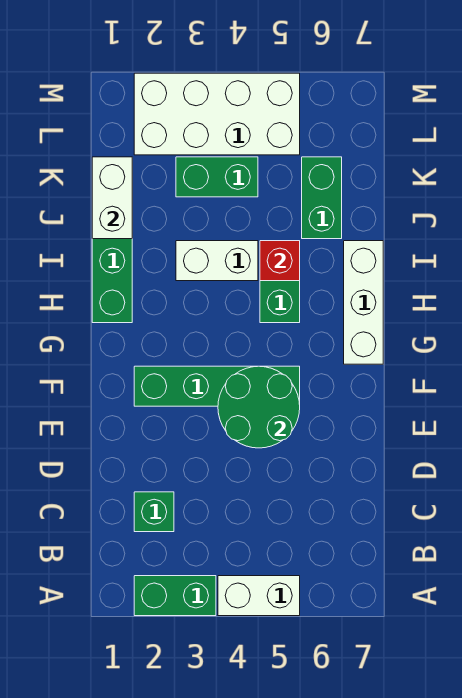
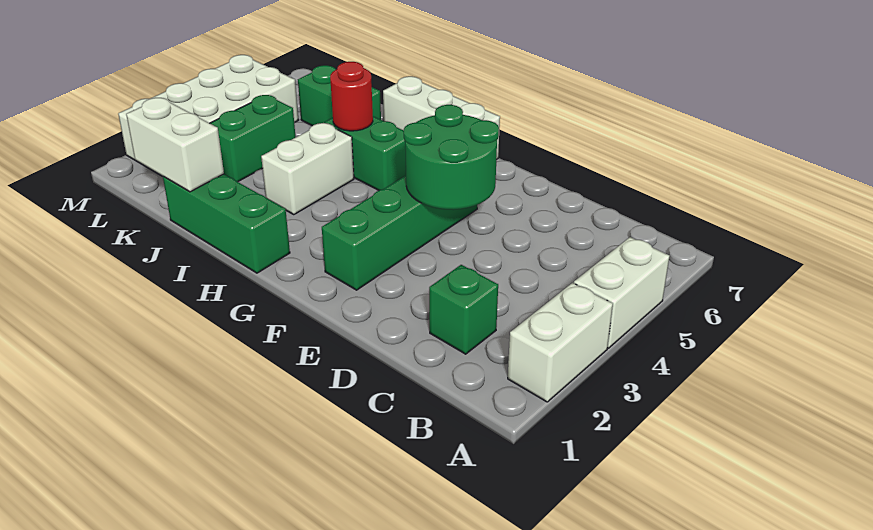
green brick A2:A3 level 1 -> white brick A2:A3 level 1
red brick I5 level 2 -> red round brick I5 level 2

